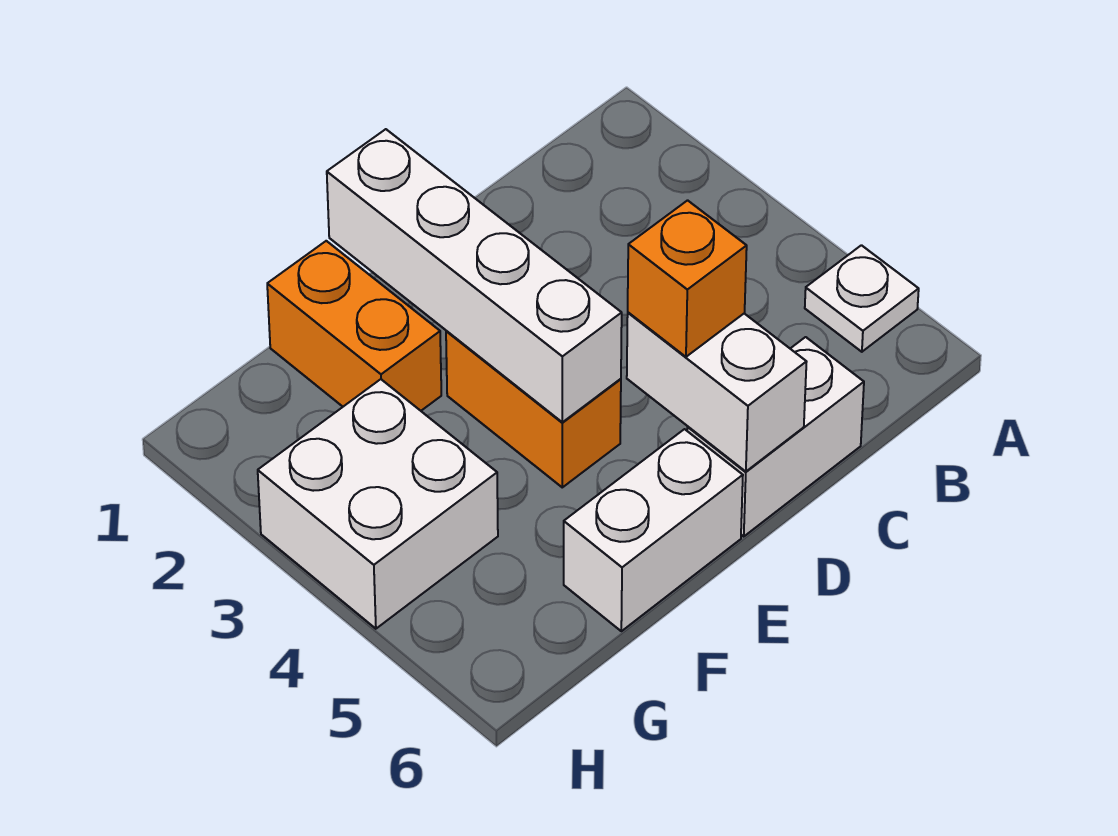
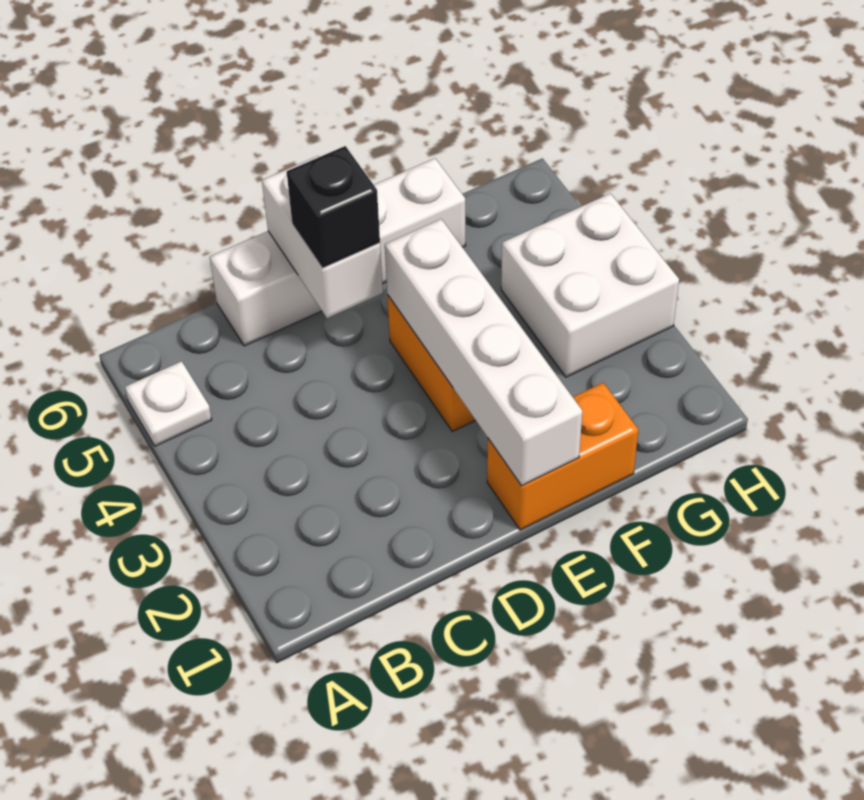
orange brick D5 level 3 -> black brick D5 level 3
orange brick F1:F2 level 1 -> orange brick E1:F1 level 1

